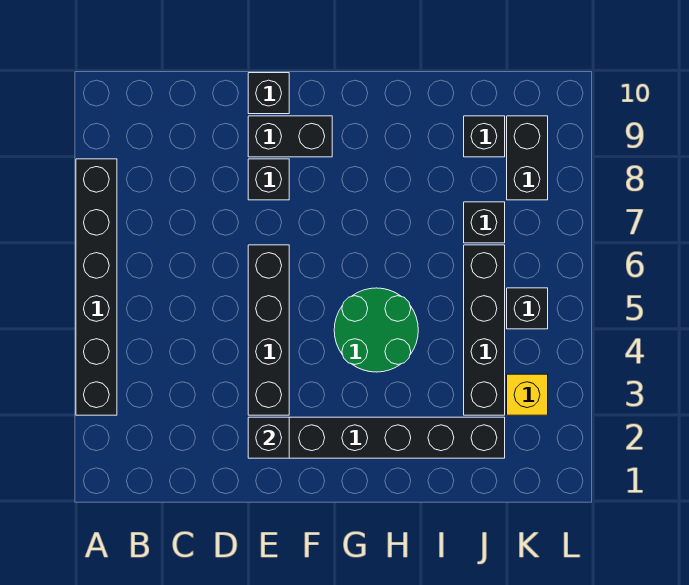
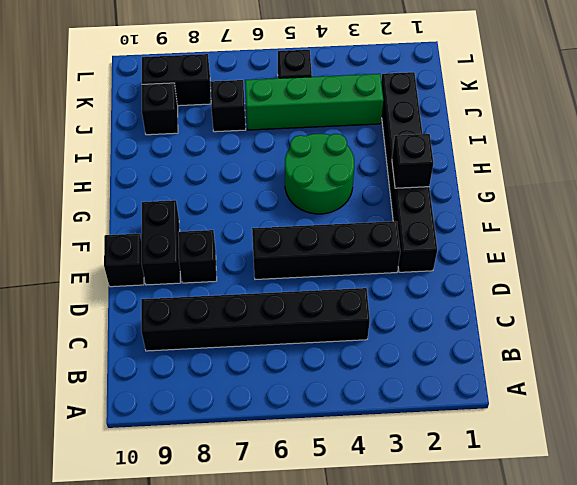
black brick A3:A8 level 1 -> black brick C4:C9 level 1
black brick E2 level 2 -> black brick G2 level 2
black brick J3:J6 level 1 -> green brick J3:J6 level 1
yellow brick K3 level 1 -> none

